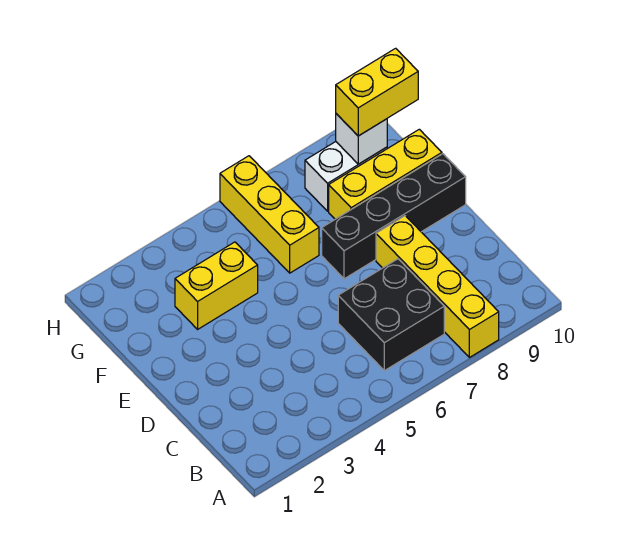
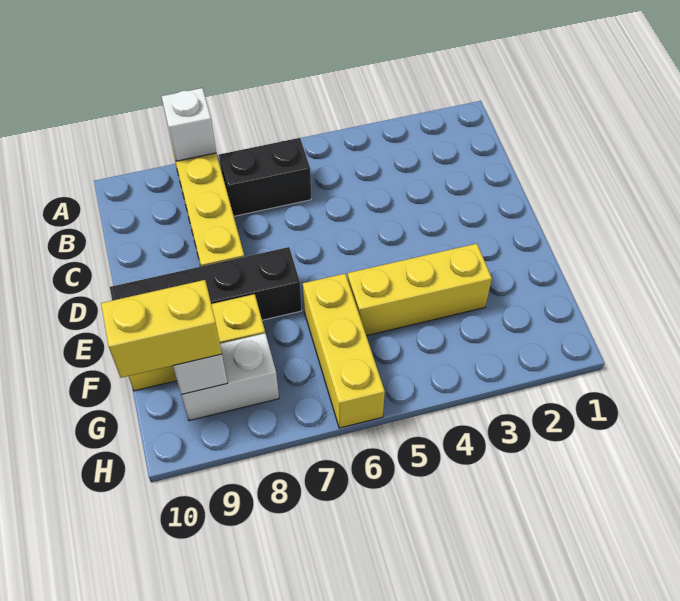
none -> white brick A8 level 2
black brick B6:C7 level 1 -> black brick B6:B7 level 1
yellow brick F3:F4 level 1 -> yellow brick F3:F5 level 1

